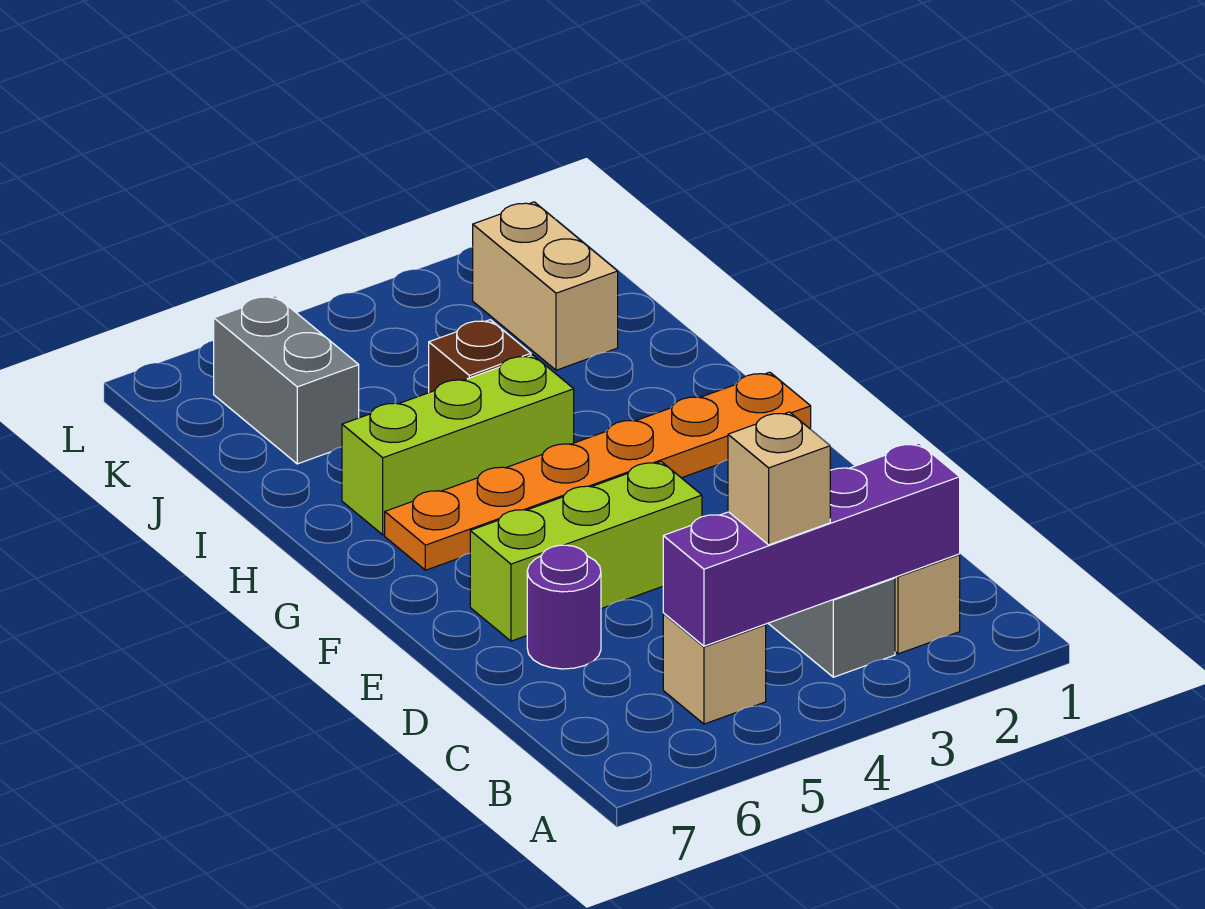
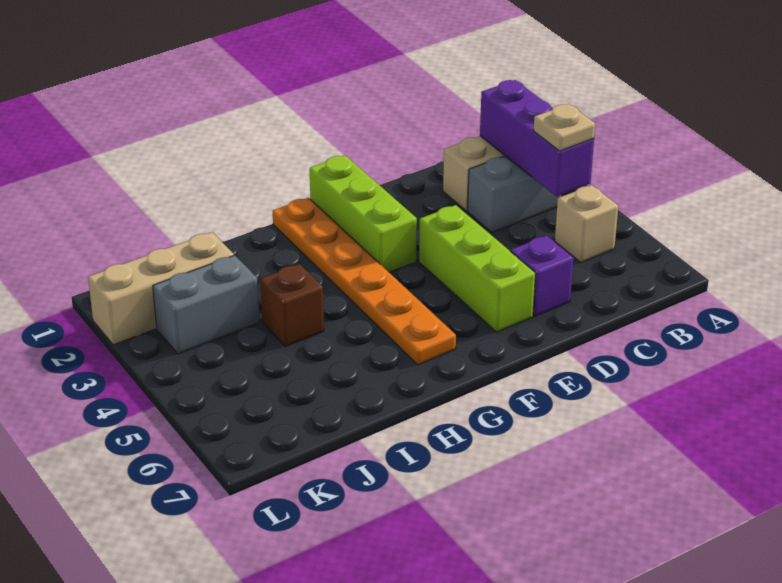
purple brick B2:B5 level 2 -> purple brick B2:B4 level 2
tan brick B4 level 3 -> tan plate B4 level 3
purple round brick D6 level 1 -> purple brick D6 level 1
lime brick H4:H6 level 1 -> lime brick F1:F3 level 1
tan brick J2:K2 level 1 -> tan brick J2:L2 level 1
grey brick J6:K6 level 1 -> grey brick J3:K3 level 1

